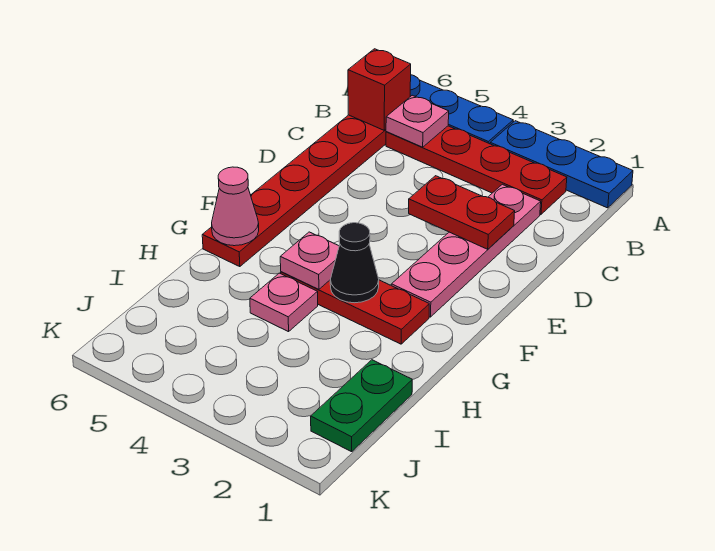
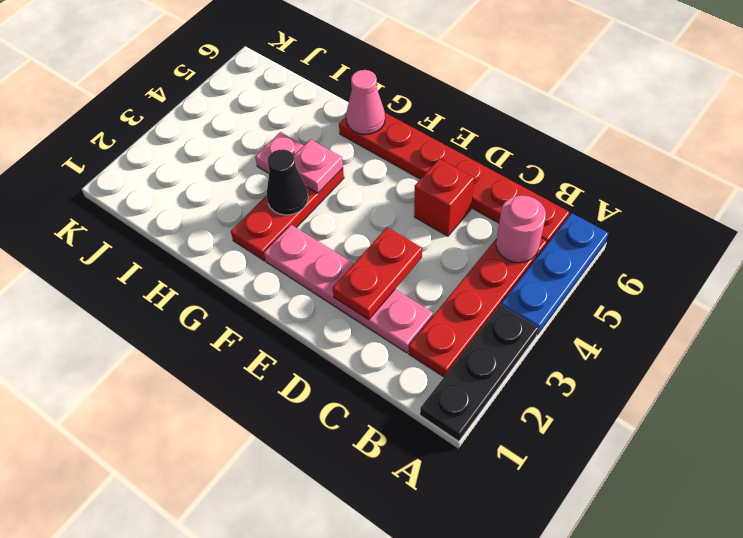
blue plate A1:A3 level 1 -> black plate A1:A3 level 1
pink plate B5 level 2 -> pink round brick B5 level 2
red brick B6 level 2 -> red brick D5 level 1
green plate I1:J1 level 1 -> none

